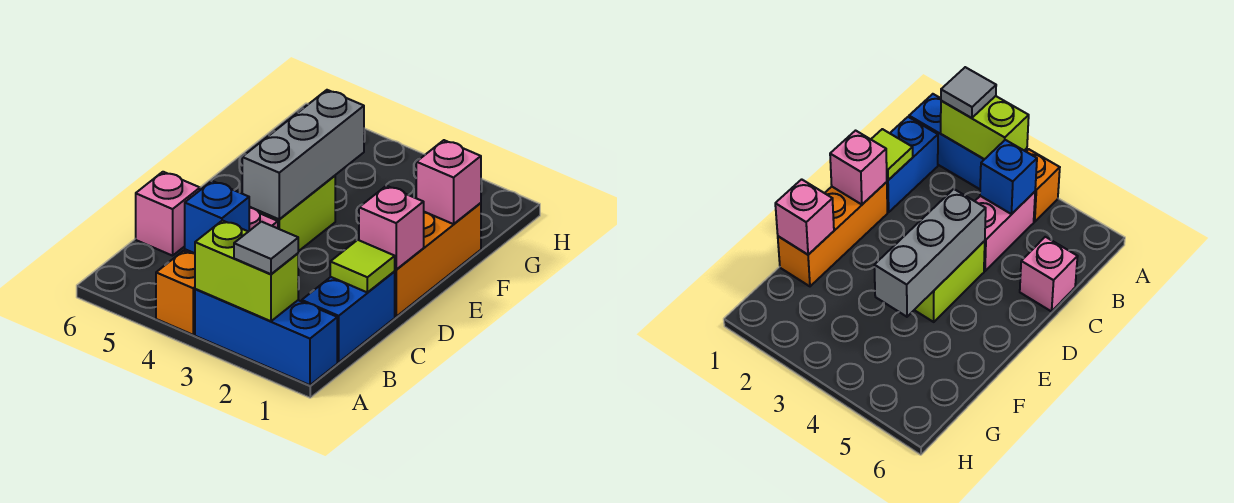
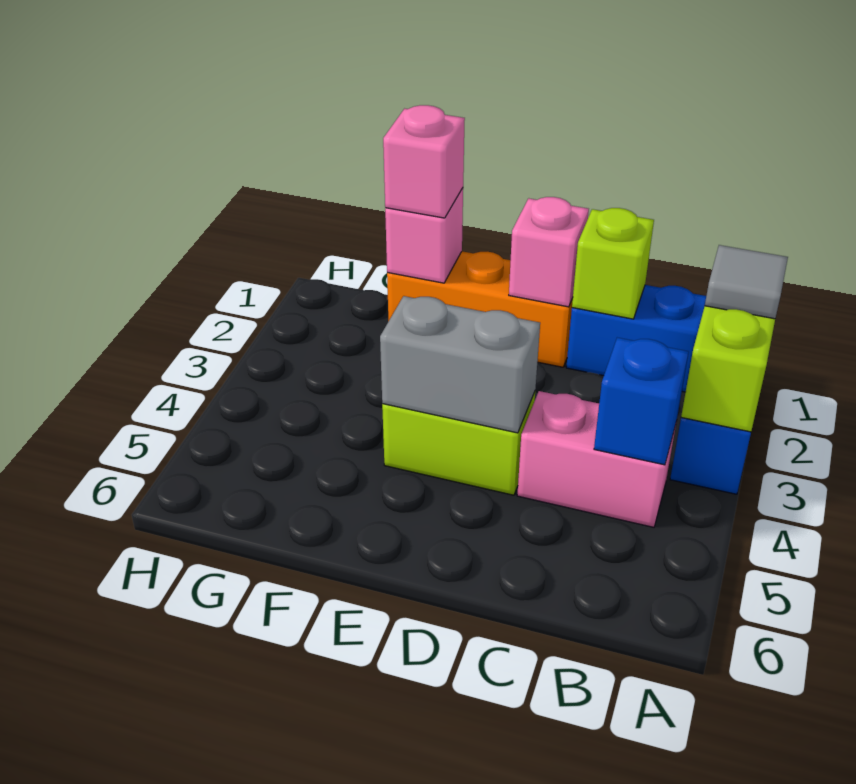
orange brick A4 level 1 -> none
lime tile C1 level 2 -> lime brick C1 level 2
pink brick C6 level 1 -> pink brick F1 level 3
grey brick D4:F4 level 2 -> grey brick D4:E4 level 2

